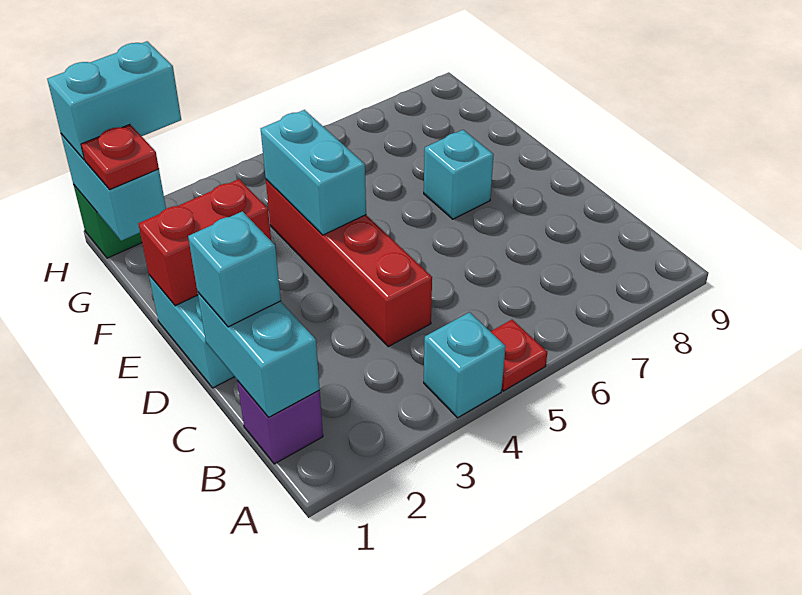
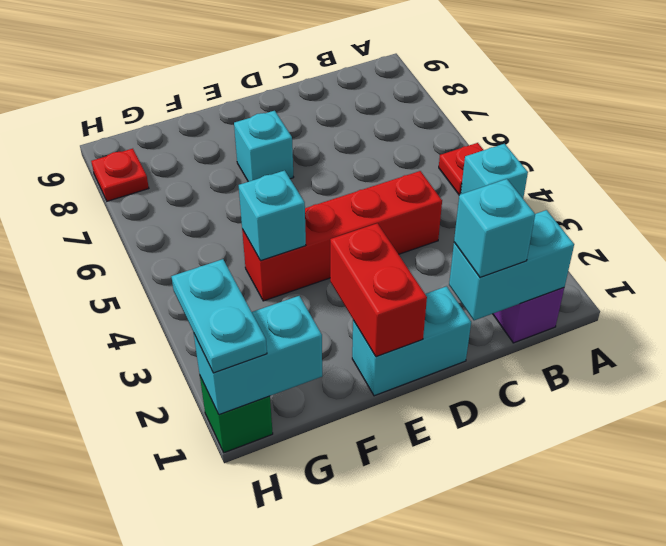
cyan brick E4:F4 level 2 -> cyan brick F4 level 2
red plate G1 level 3 -> red plate H8 level 1
cyan brick H1:H2 level 3 -> cyan plate H1:H2 level 3

